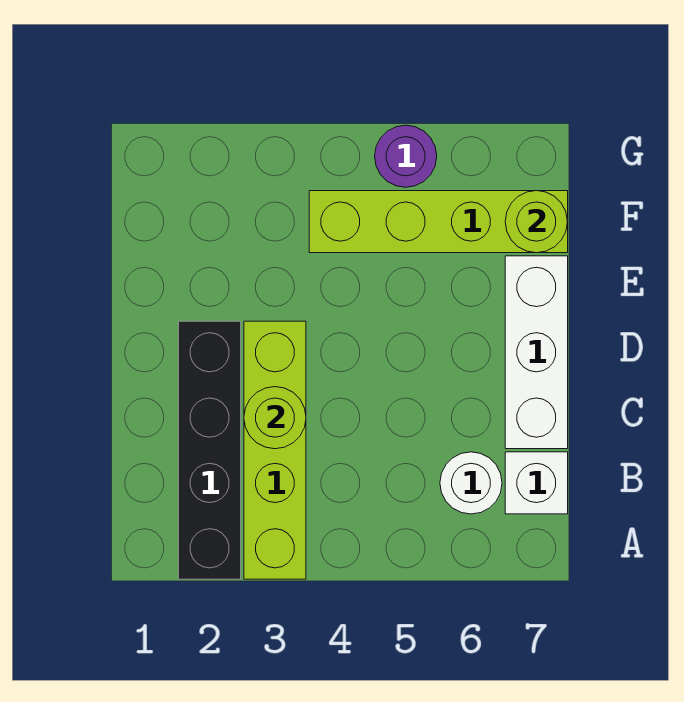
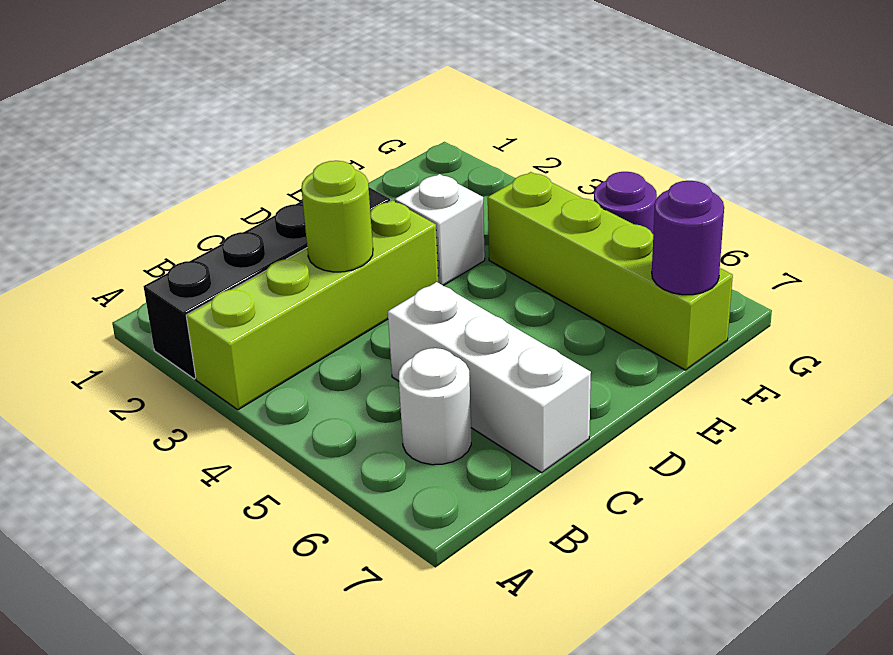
white brick B7 level 1 -> white brick E3 level 1
white brick C7:E7 level 1 -> white brick C5:C7 level 1
lime round brick F7 level 2 -> purple round brick F7 level 2

